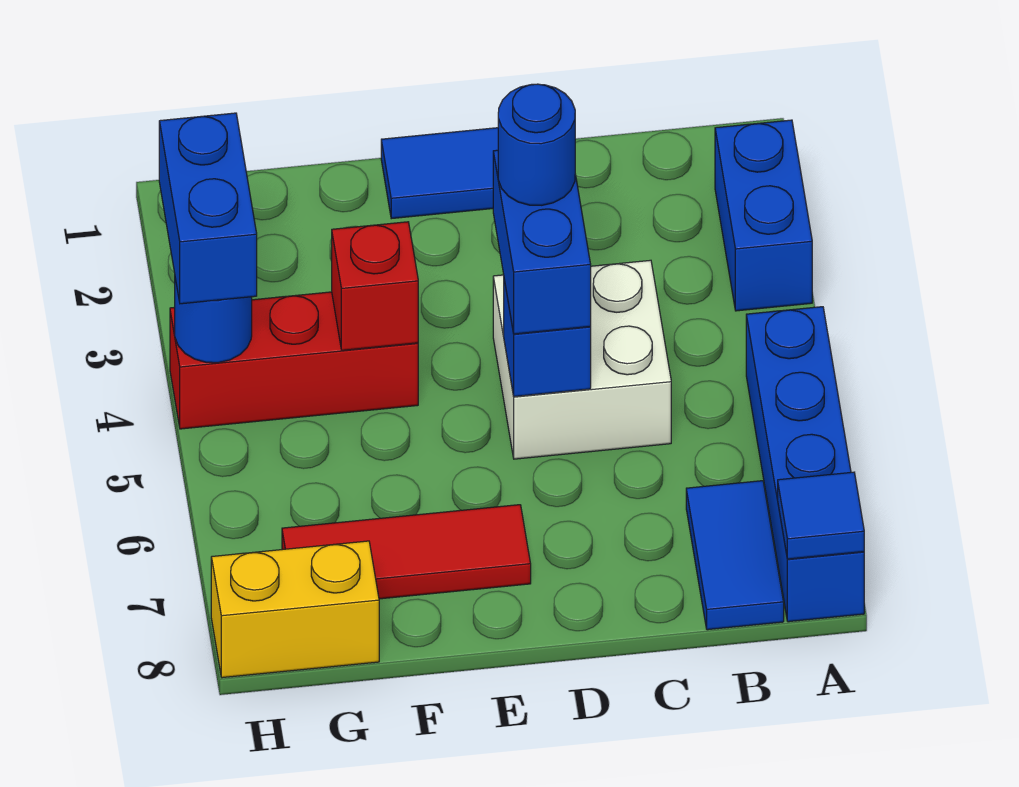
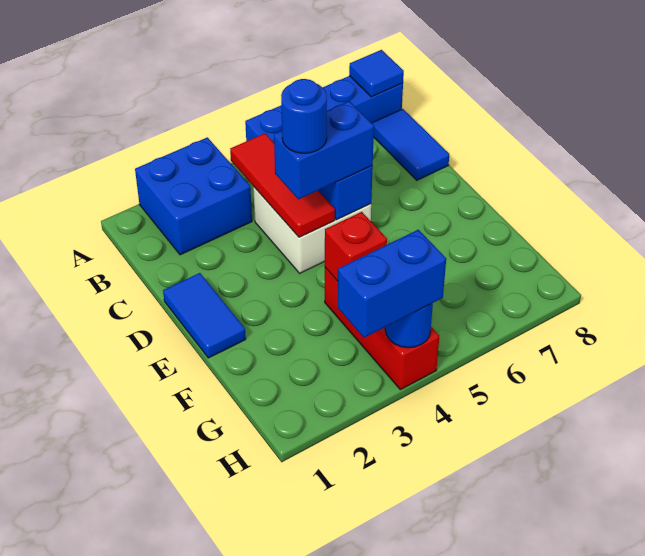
blue brick A2:A3 level 1 -> blue brick A2:B3 level 1
blue tile B7:B8 level 1 -> blue tile B8:C8 level 1
red tile E7:G7 level 1 -> red tile B4:D4 level 2
yellow brick G8:H8 level 1 -> none

